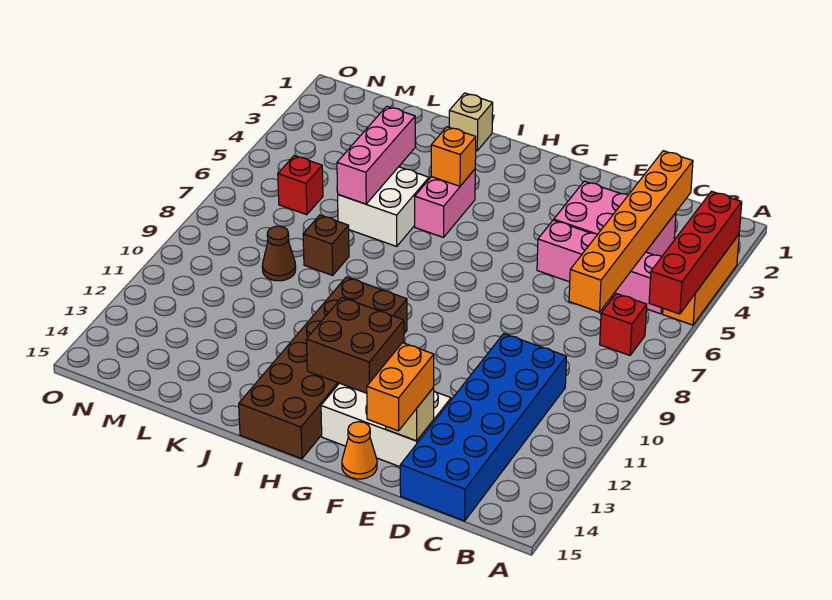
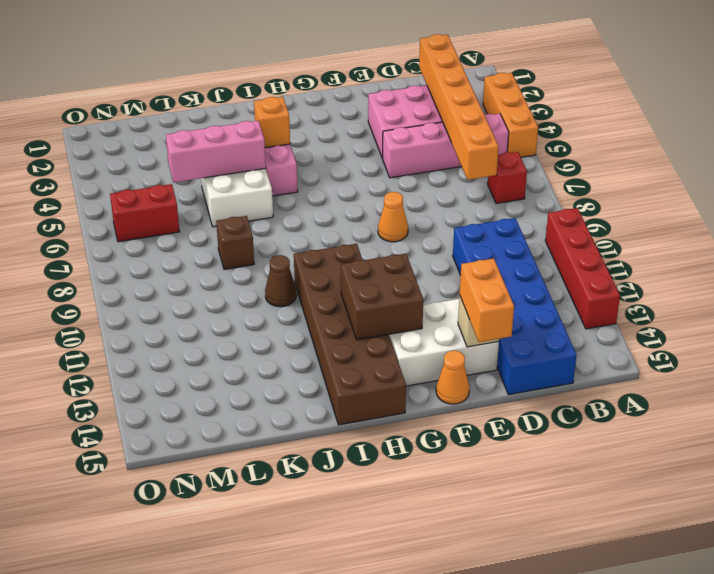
red brick A3:A6 level 2 -> red brick A10:A13 level 1
none -> orange cone F8 level 1
tan brick J1 level 1 -> none
pink brick K4:K6 level 2 -> pink brick J5:L5 level 2
brown cone L9 level 1 -> brown cone J10 level 1
red brick M6 level 1 -> red brick M6:N6 level 1

